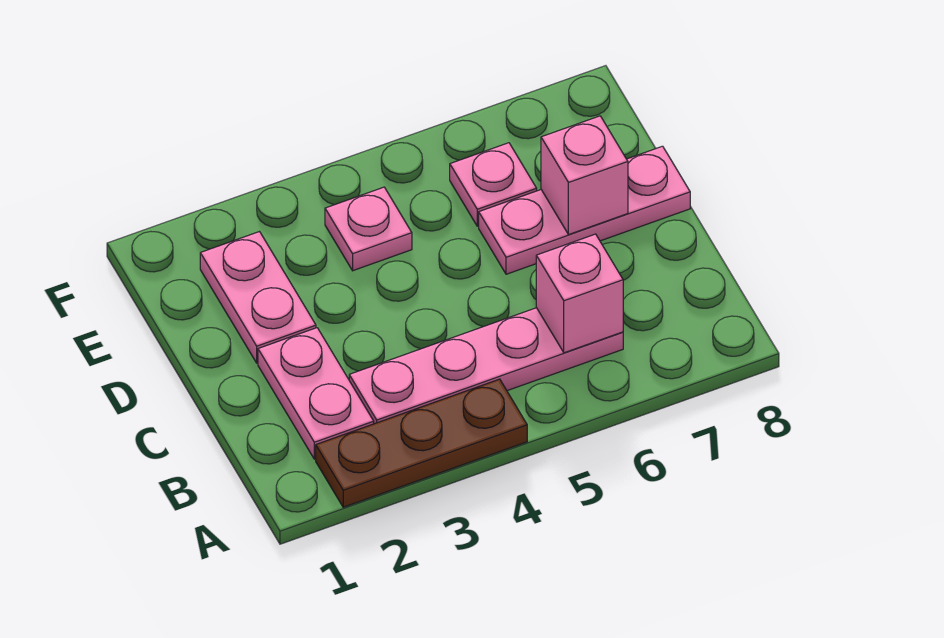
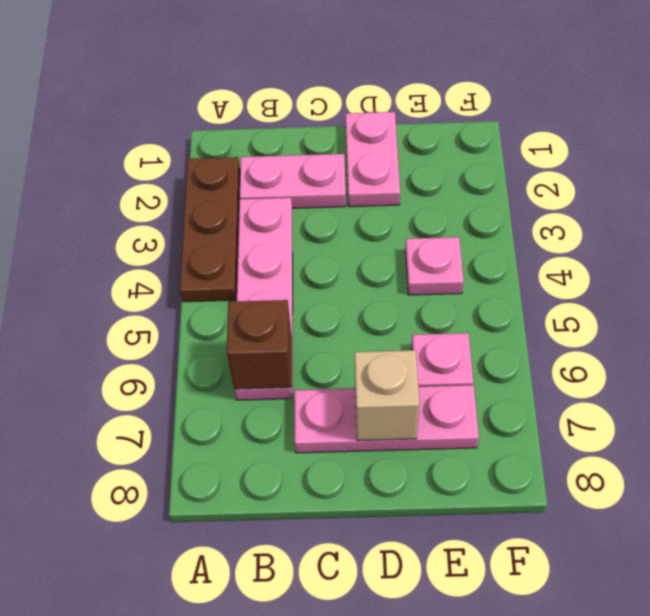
pink brick B6 level 2 -> brown brick B6 level 2
pink plate D2:E2 level 1 -> pink plate D1:D2 level 1
pink plate D6:D8 level 1 -> pink plate C7:E7 level 1
pink brick D7 level 2 -> tan brick D7 level 2

